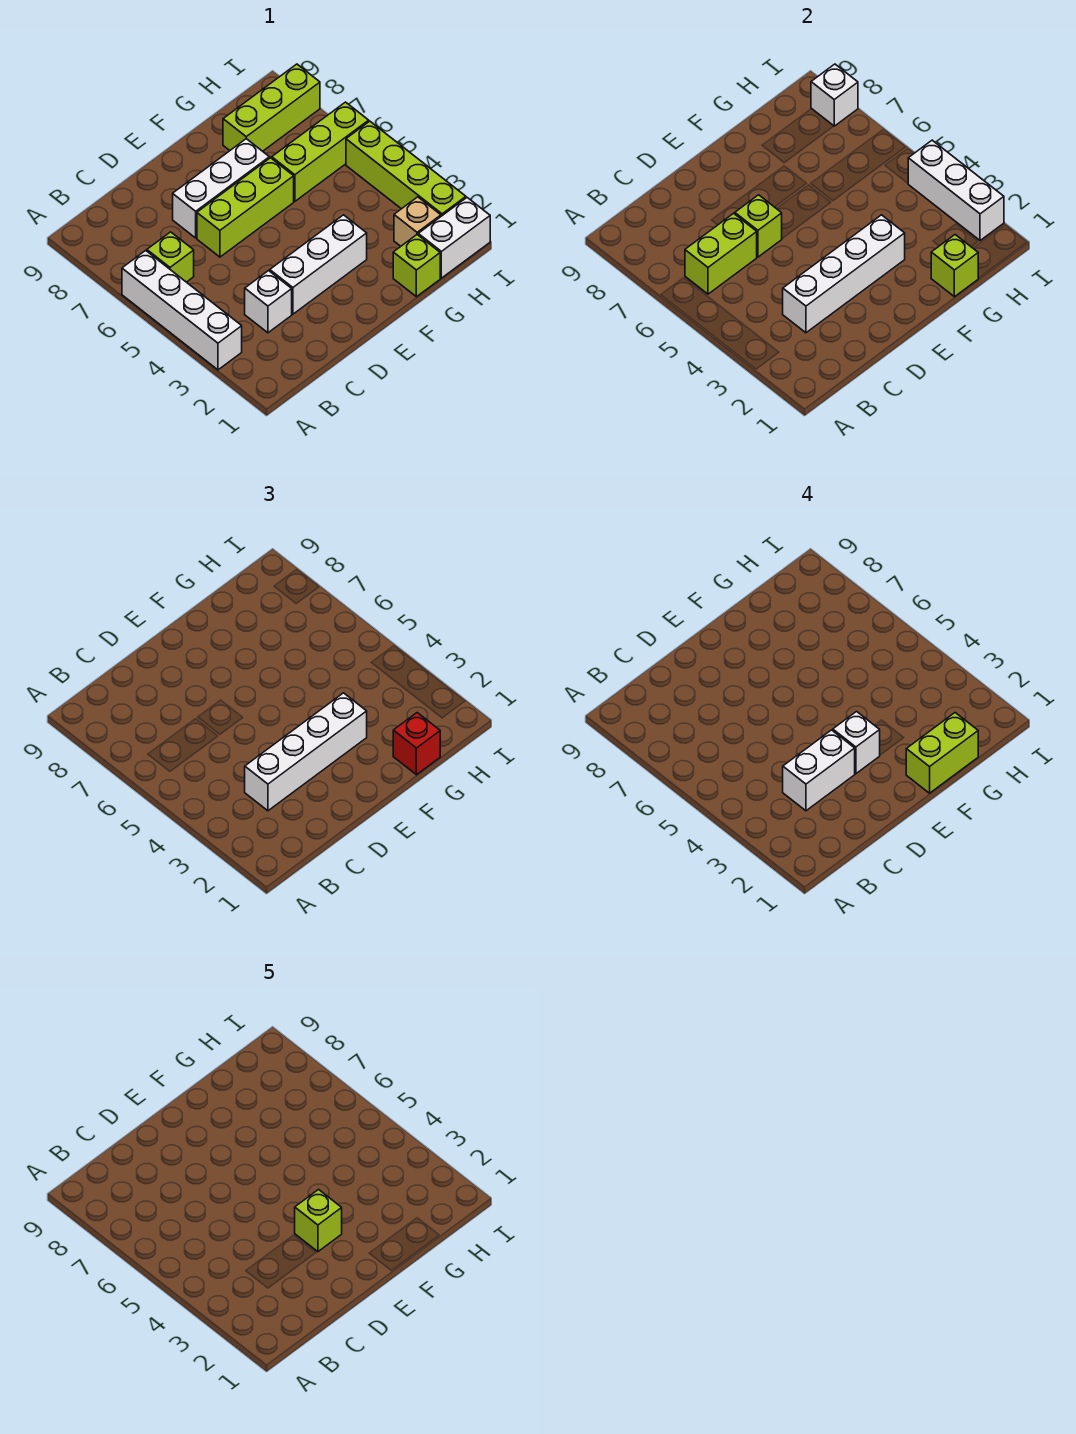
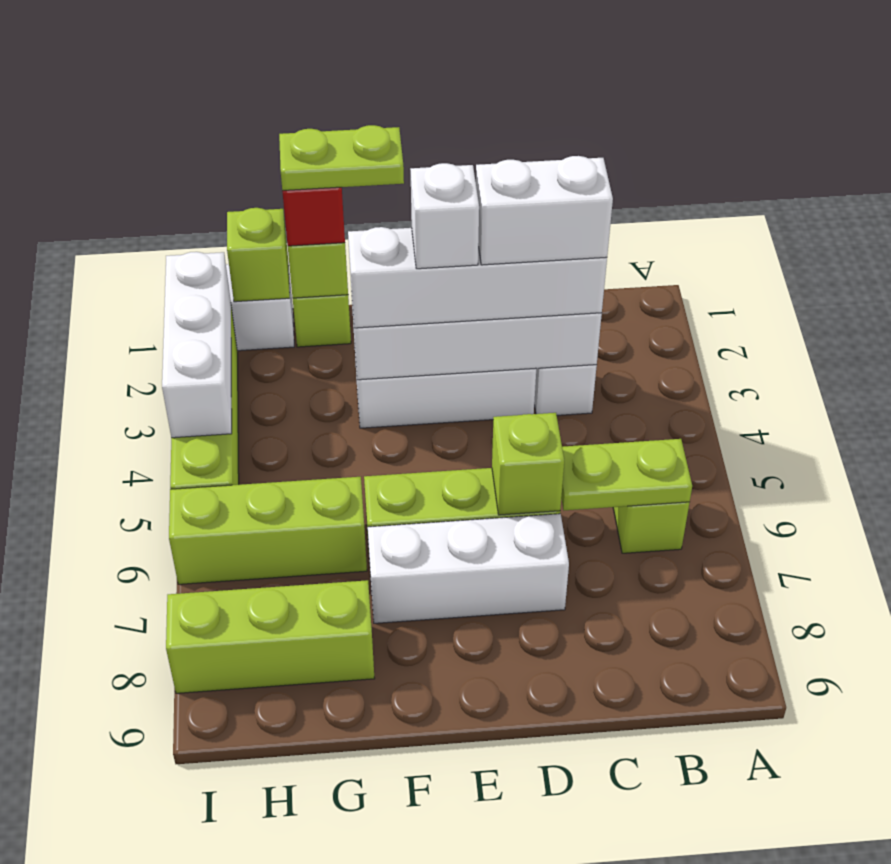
white brick A3:A6 level 1 -> none
lime brick B6:C6 level 2 -> lime plate B6:C6 level 2
lime brick E3 level 5 -> lime brick H1 level 2
lime brick F1:G1 level 4 -> lime plate F1:G1 level 4
tan brick H2 level 1 -> none
white brick I8 level 2 -> none

